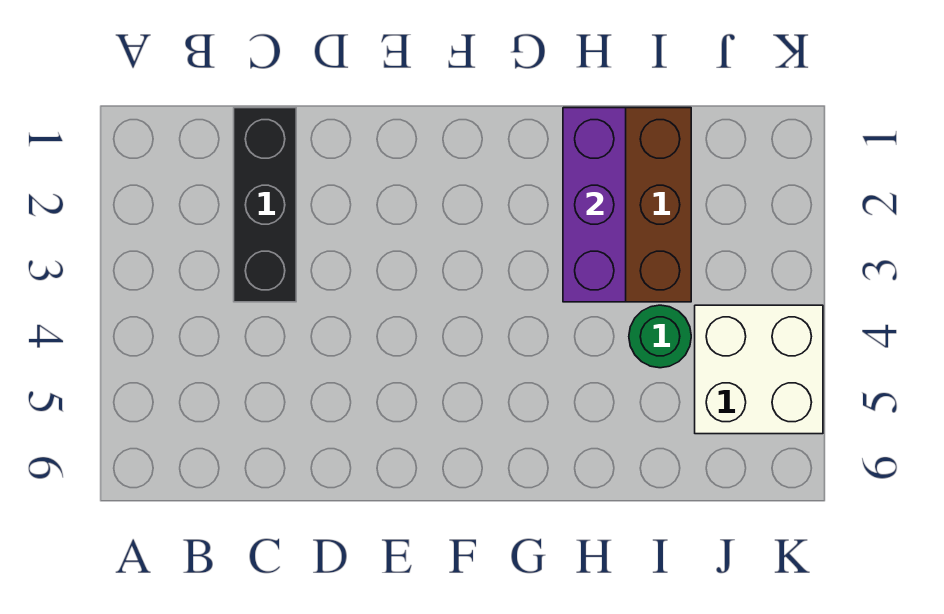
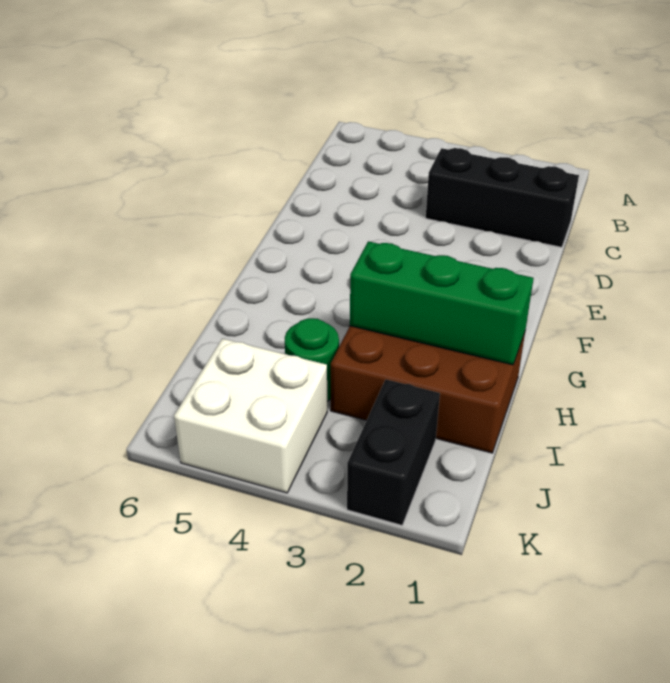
purple brick H1:H3 level 2 -> green brick H1:H3 level 2
none -> black brick J2:K2 level 1

